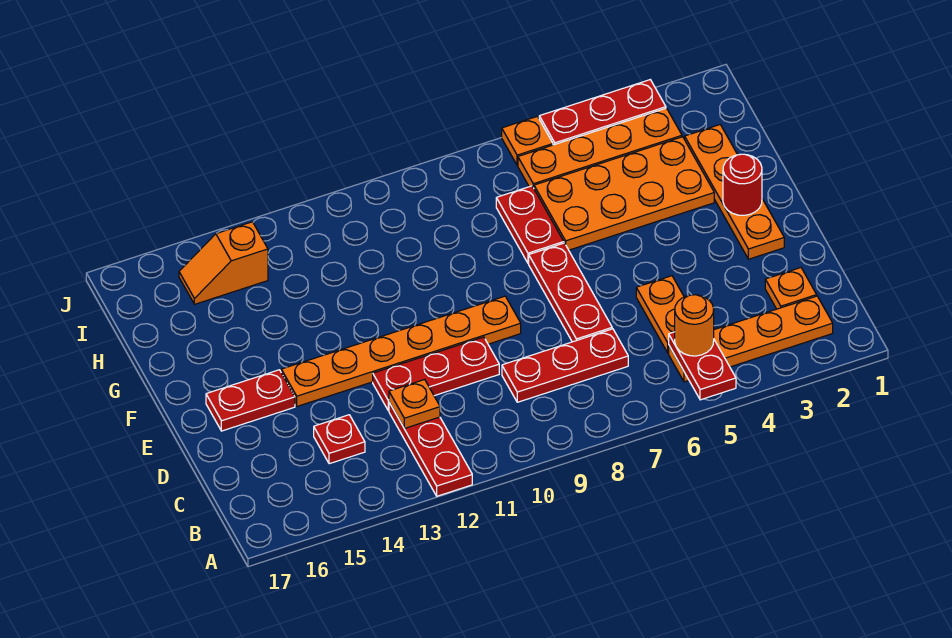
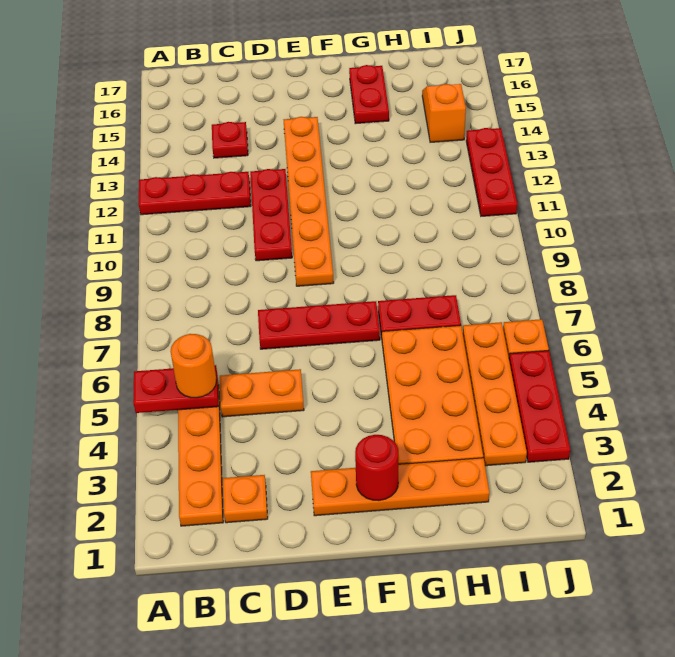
red plate C7:C9 level 1 -> red plate J11:J13 level 1
orange plate C12 level 2 -> none
red plate E15:E16 level 1 -> red plate G15:G16 level 1

